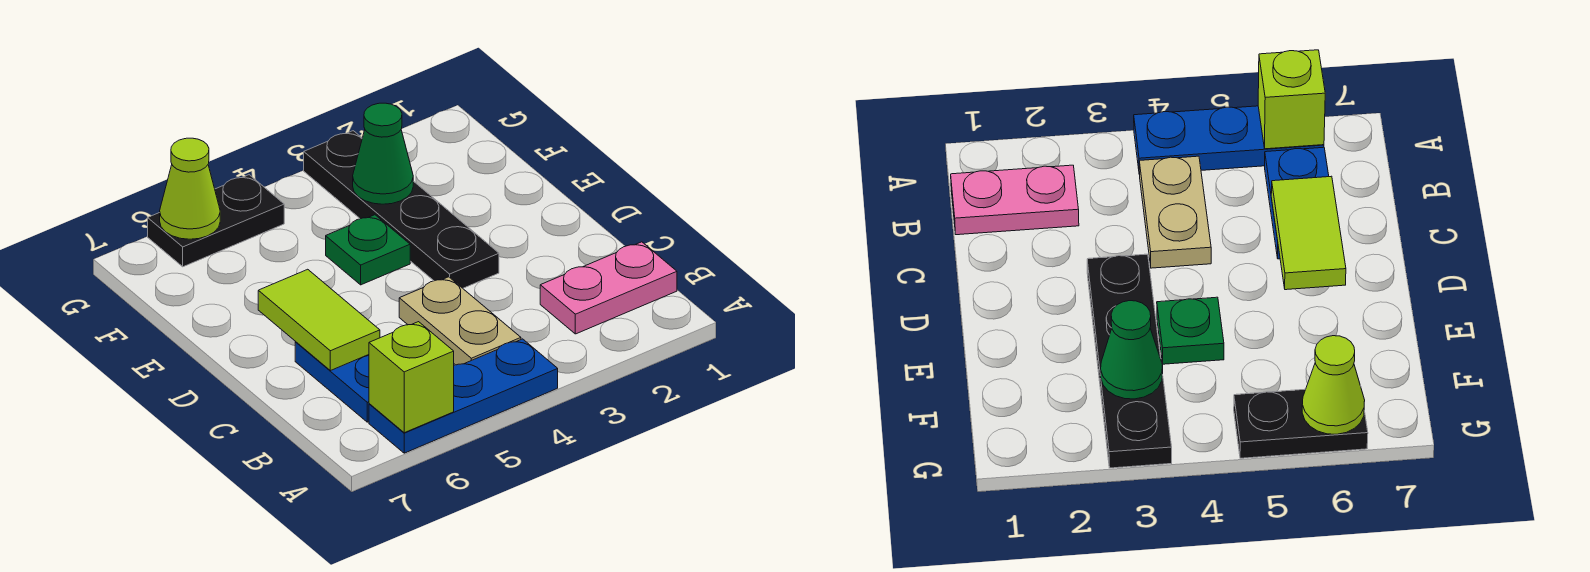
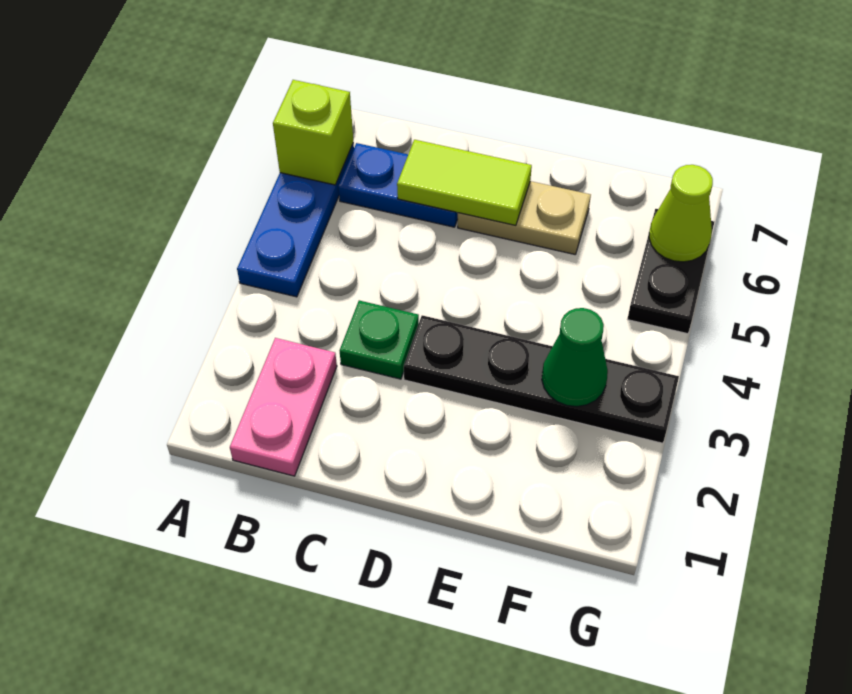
tan plate B4:C4 level 1 -> tan plate D6:E6 level 1
green plate E4 level 1 -> green plate C3 level 1

